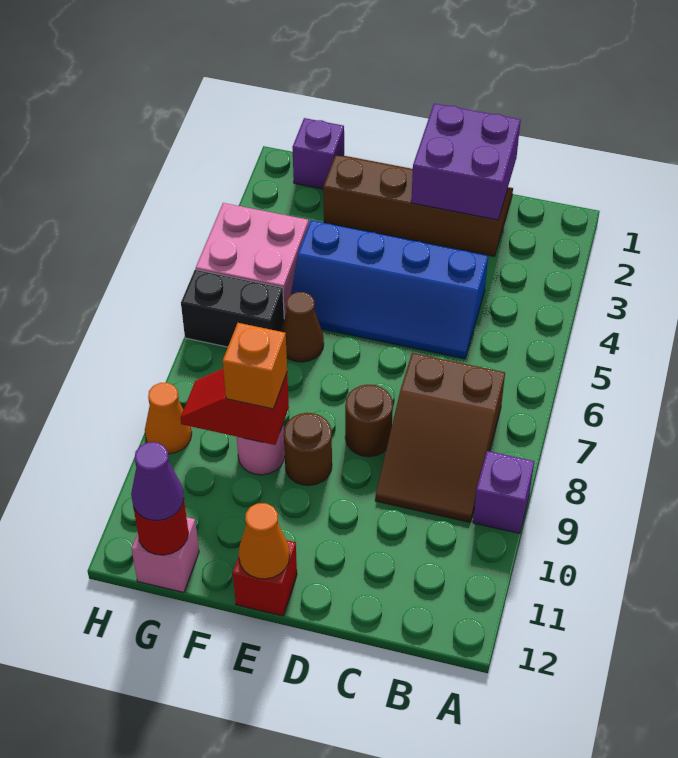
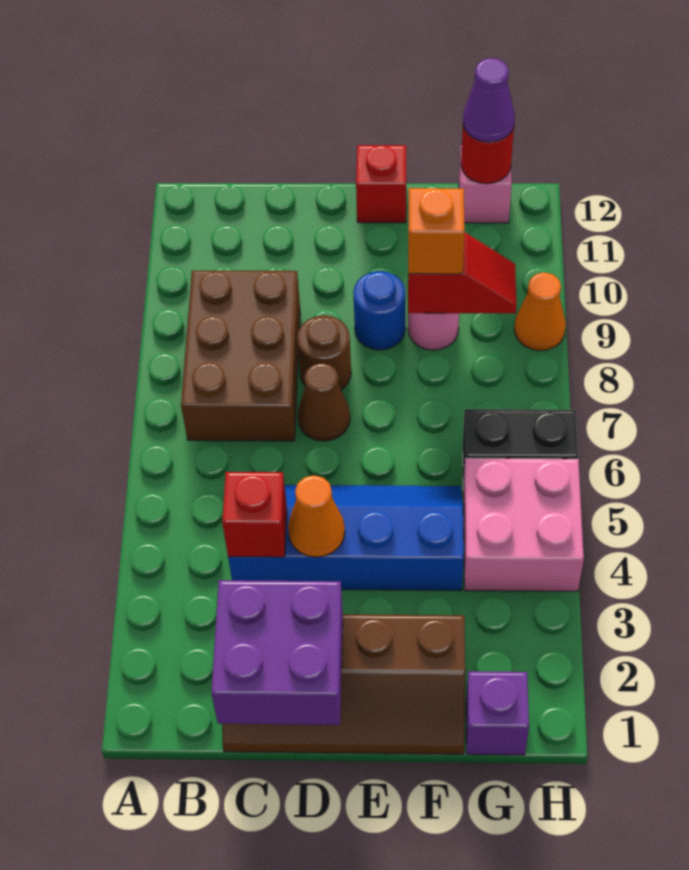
purple brick A9 level 1 -> none
brown slope B7:C9 level 1 top 7 -> brown brick B7:C9 level 1
none -> red brick C4 level 2
brown round brick E9 level 1 -> blue round brick E9 level 1
orange cone E12 level 2 -> orange cone D4 level 2
brown cone F6 level 1 -> brown cone D7 level 1

